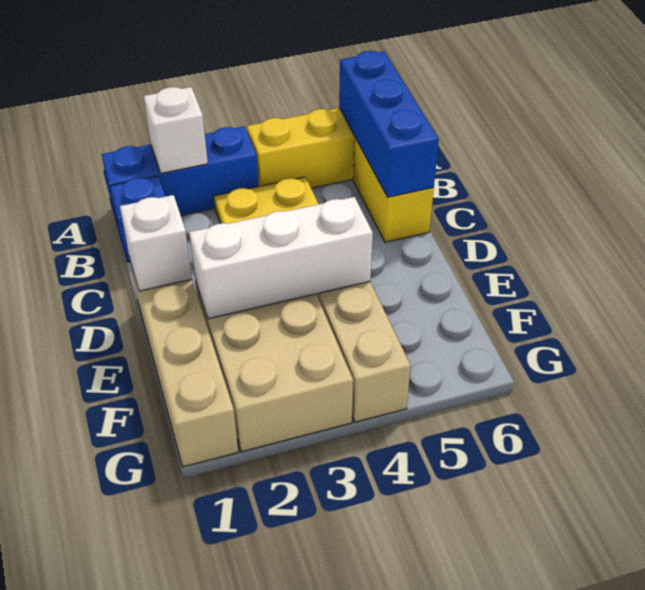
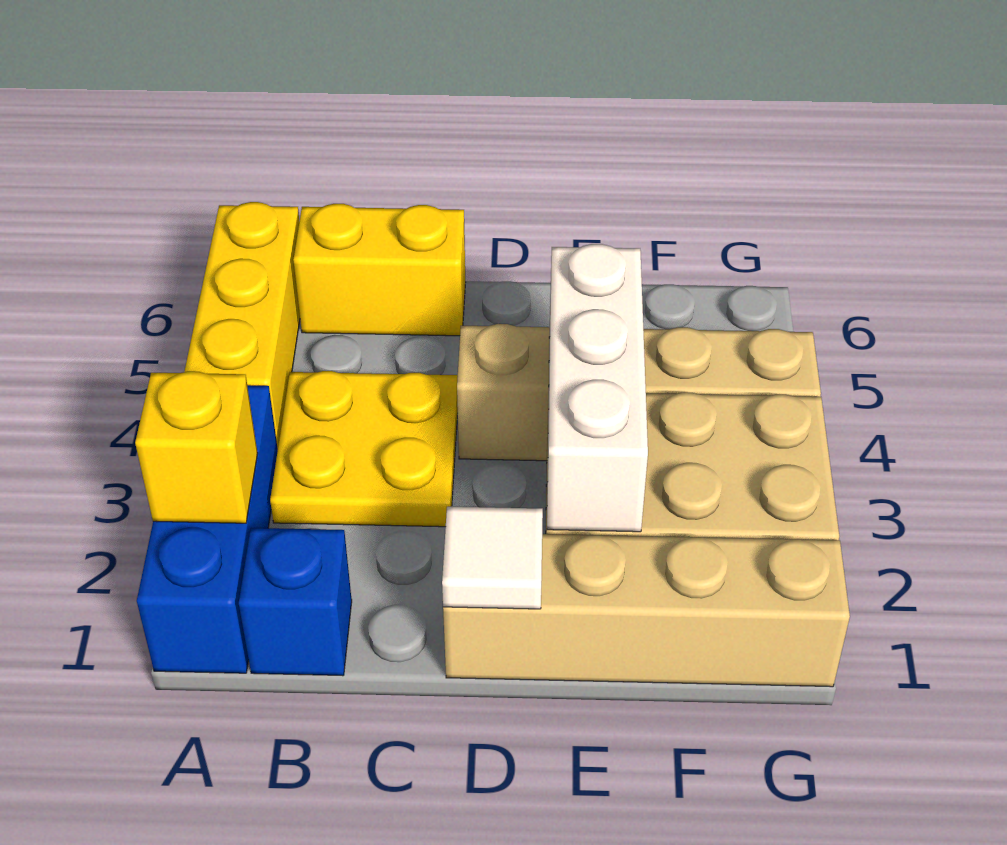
white brick A2 level 2 -> yellow brick A2 level 2
blue brick A6:C6 level 2 -> none
white brick D1 level 2 -> white tile D1 level 2

